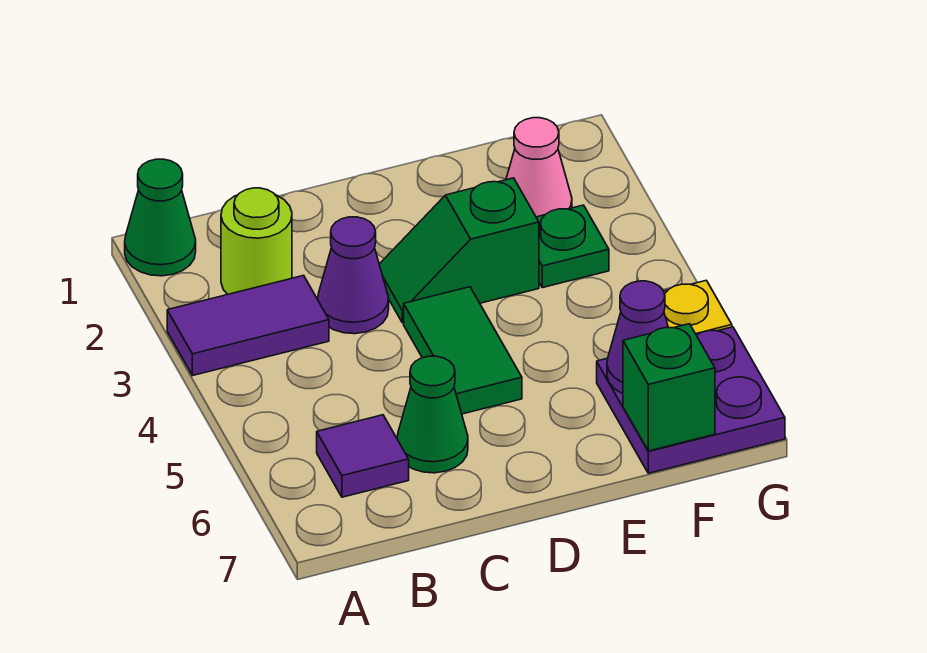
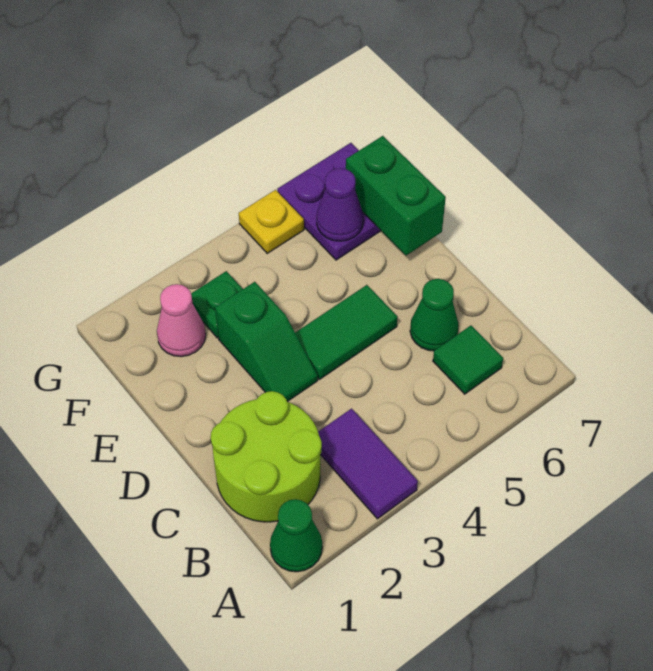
lime round brick B2 level 1 -> lime round brick B1:C2 level 1
purple tile B6 level 1 -> green tile B6 level 1
purple cone C3 level 1 -> none
green brick F7 level 2 -> green brick E7:F7 level 2

